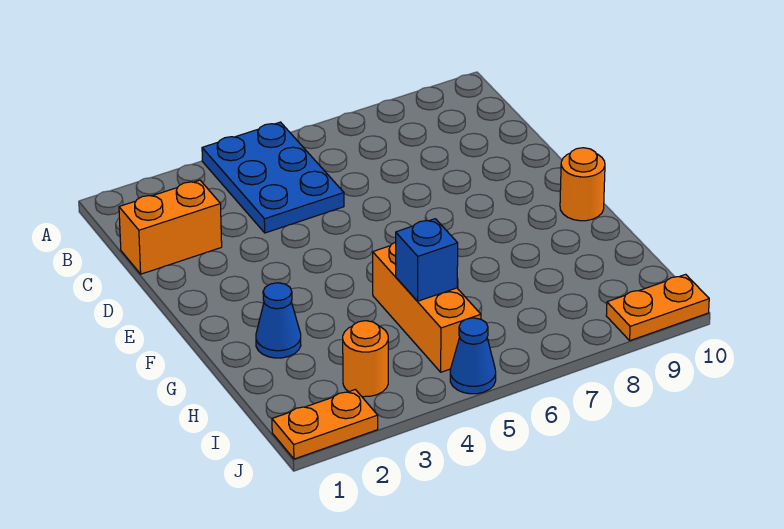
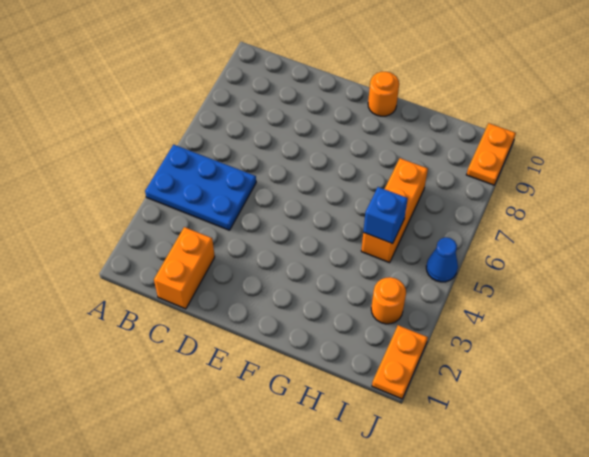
blue cone G2 level 1 -> none
orange brick G5:I5 level 1 -> orange brick H5:H7 level 1

